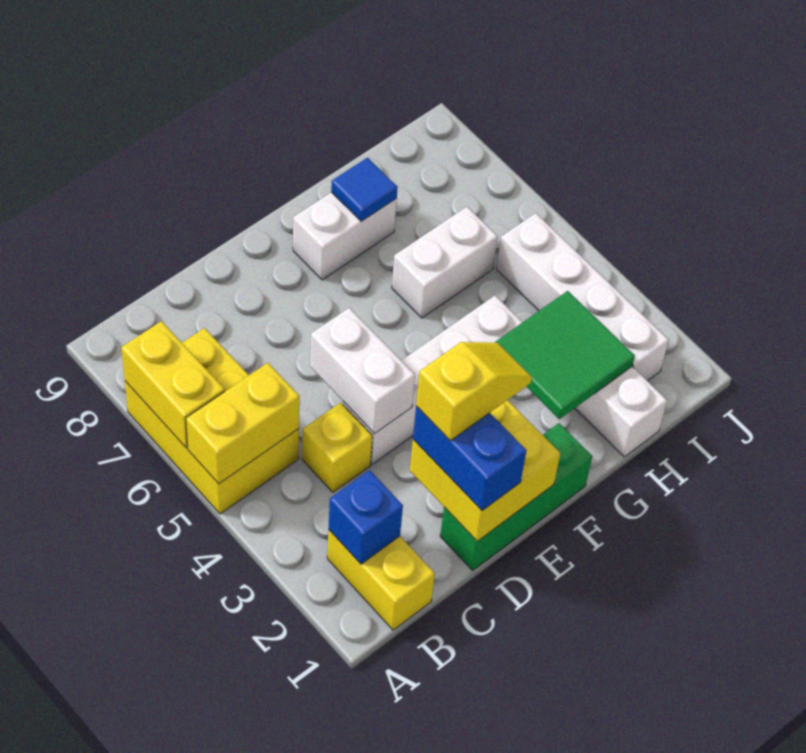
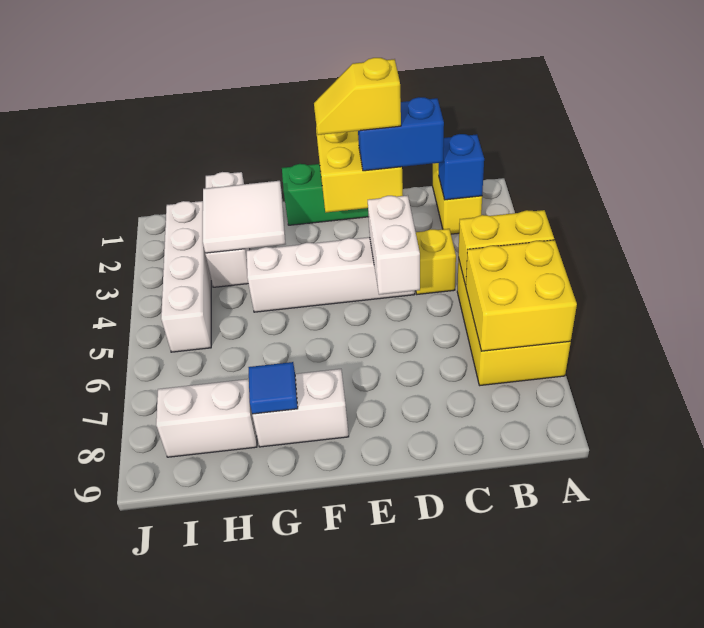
yellow brick A6:A7 level 2 -> yellow brick A6:B7 level 2
blue brick D1:D2 level 3 -> blue brick C2:D2 level 3
green tile G2:H3 level 2 -> white tile G2:H3 level 2
white brick G6:H6 level 1 -> white brick H8:I8 level 1

